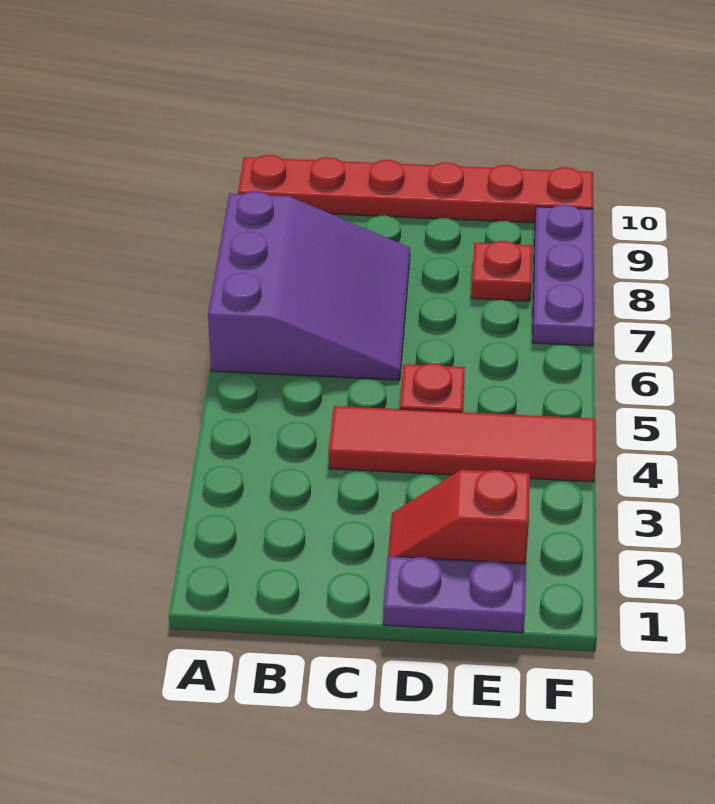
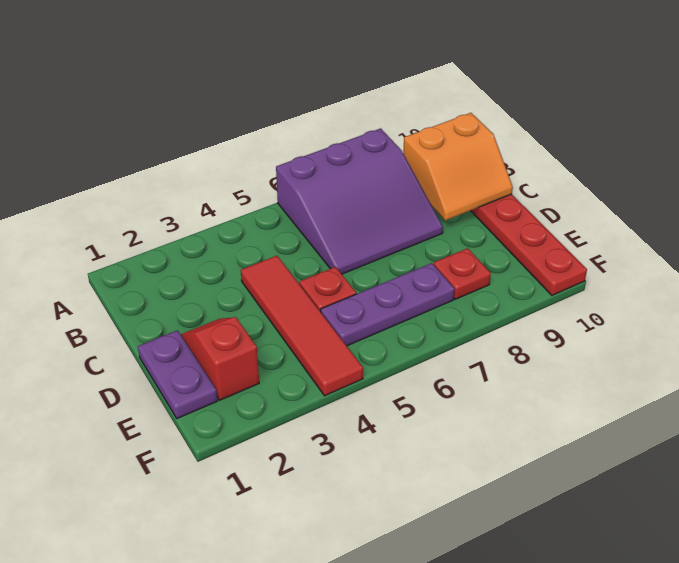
none -> orange slope B9:C10 level 2 top B
purple plate F7:F9 level 1 -> purple plate E5:E7 level 1

